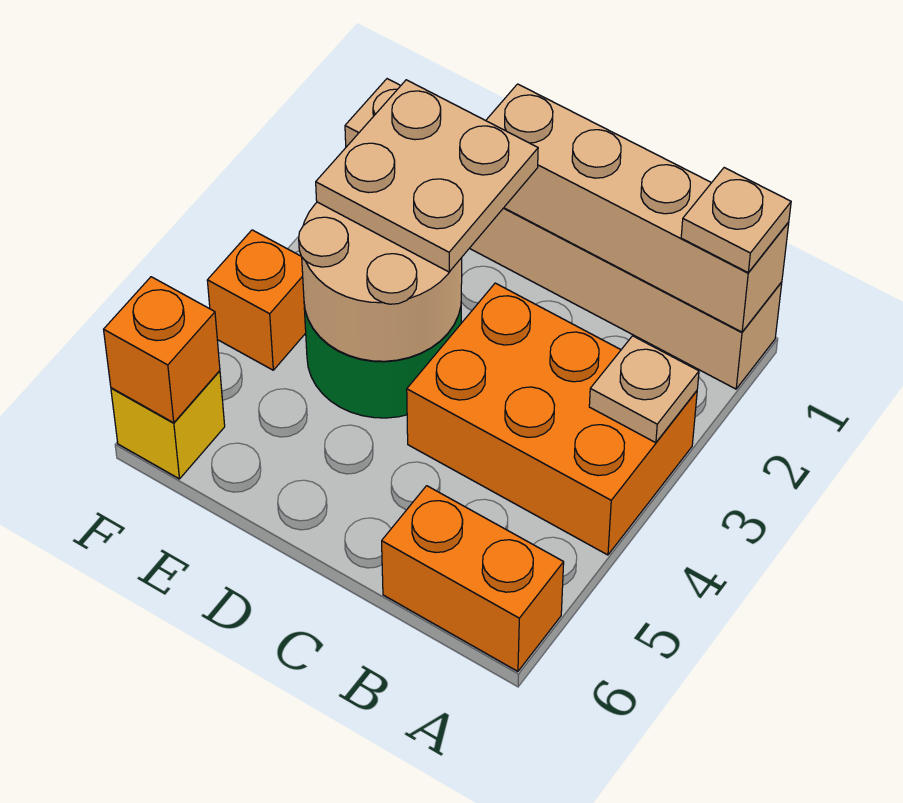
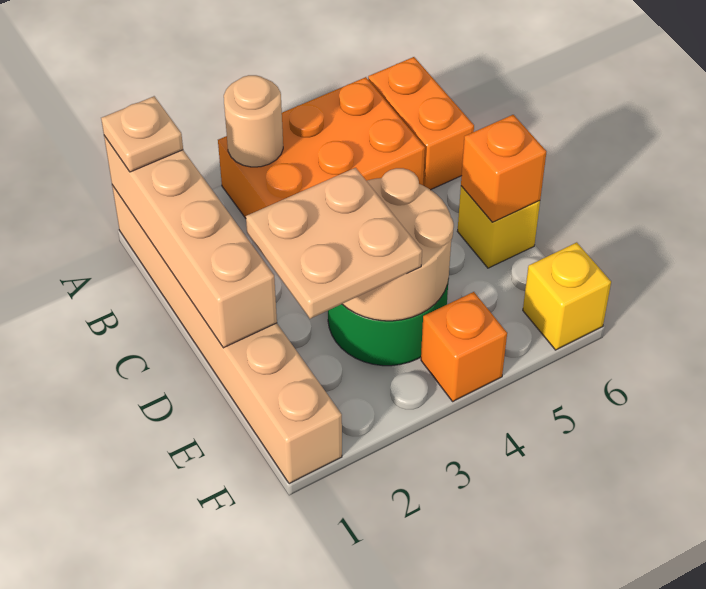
orange brick A3:C4 level 1 -> orange brick A3:B5 level 1
tan plate A3 level 2 -> tan round brick A3 level 2
none -> yellow brick D6 level 1
orange brick F6 level 2 -> orange brick D6 level 2

